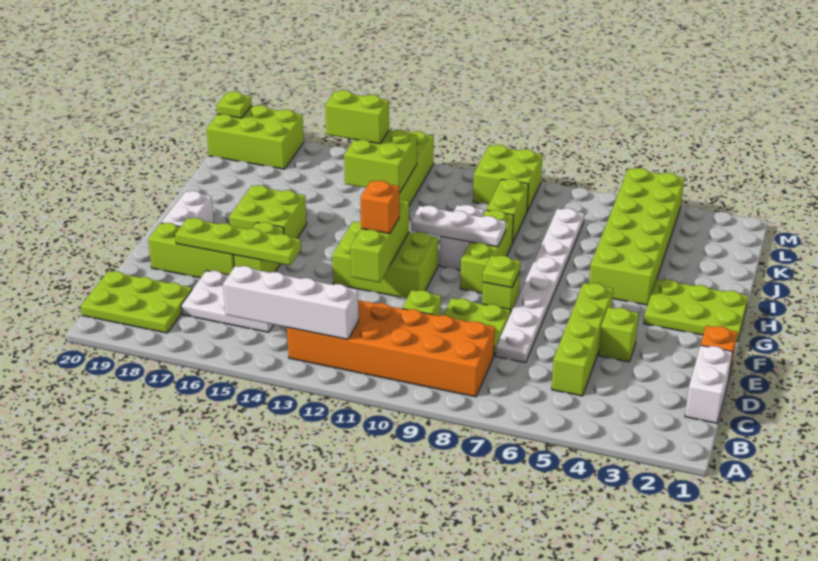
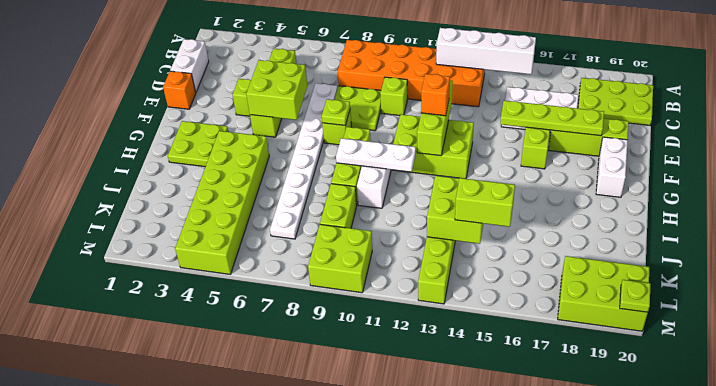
lime plate G1:H3 level 1 -> lime plate G2:H3 level 1
lime brick G16:H17 level 1 -> lime brick E5:F6 level 2

